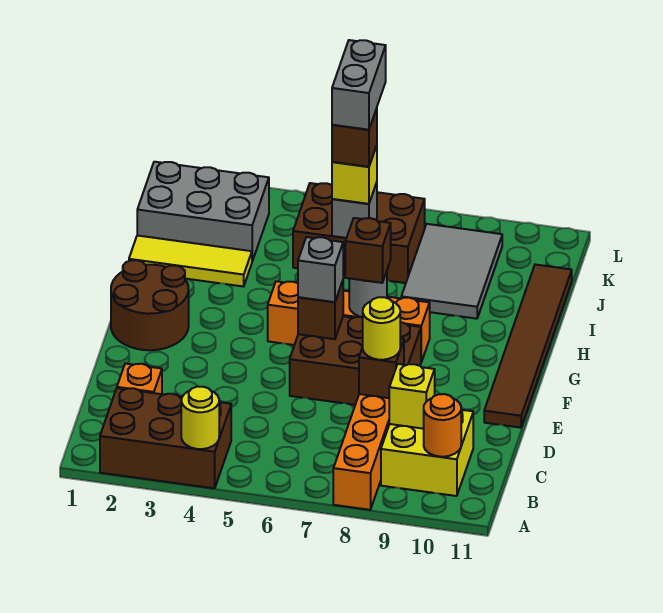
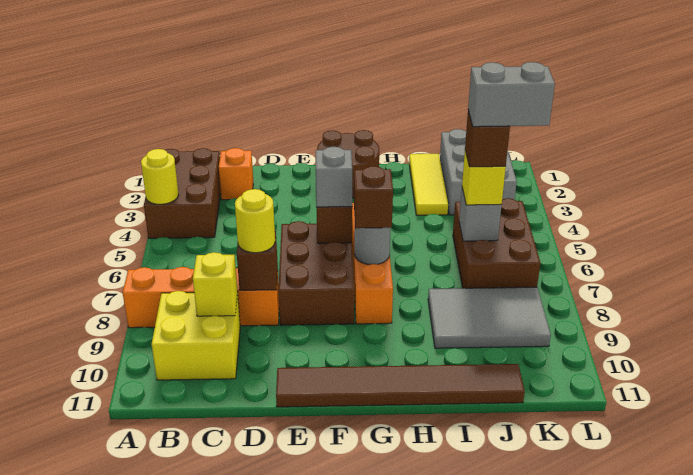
orange round brick B10 level 2 -> none

